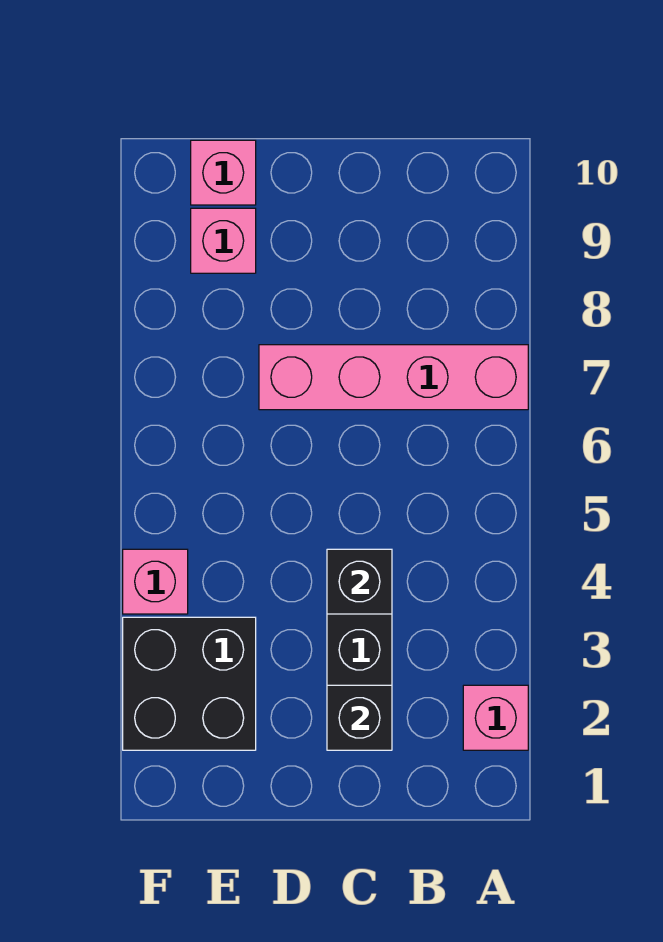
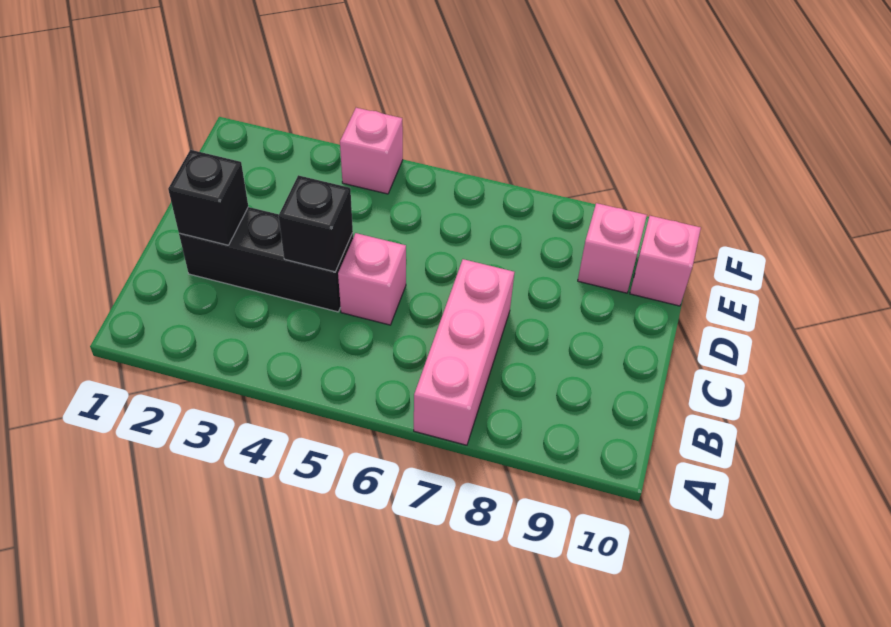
pink brick A2 level 1 -> pink brick C5 level 1
pink brick A7:D7 level 1 -> pink brick A7:C7 level 1
black brick E2:F3 level 1 -> none

